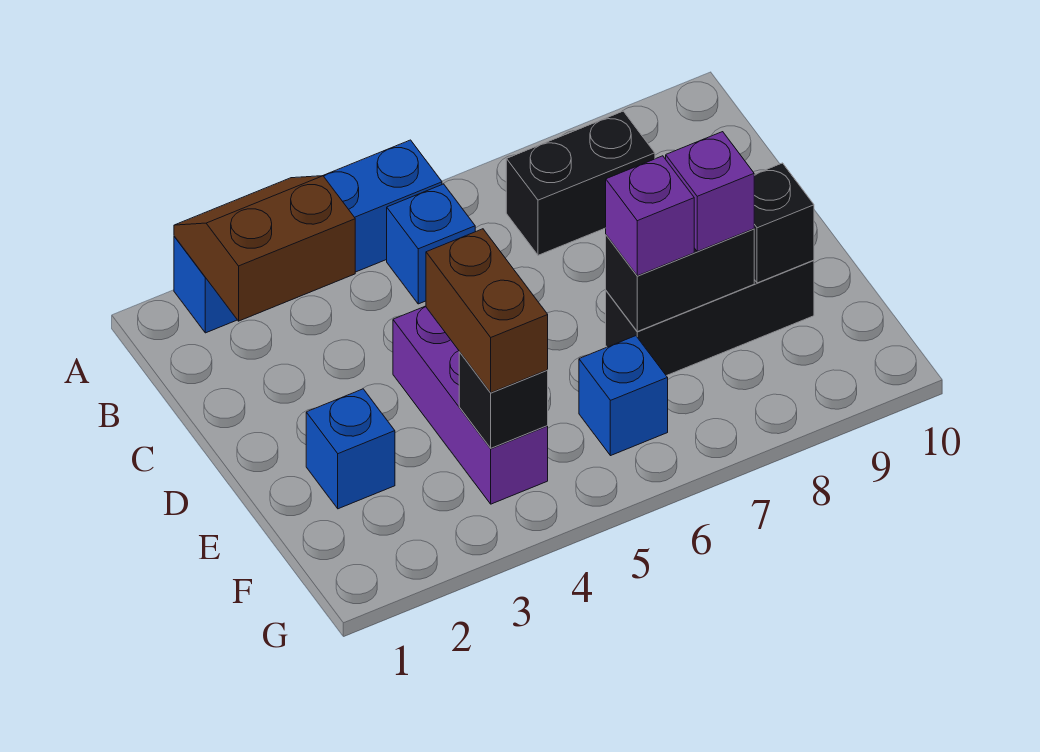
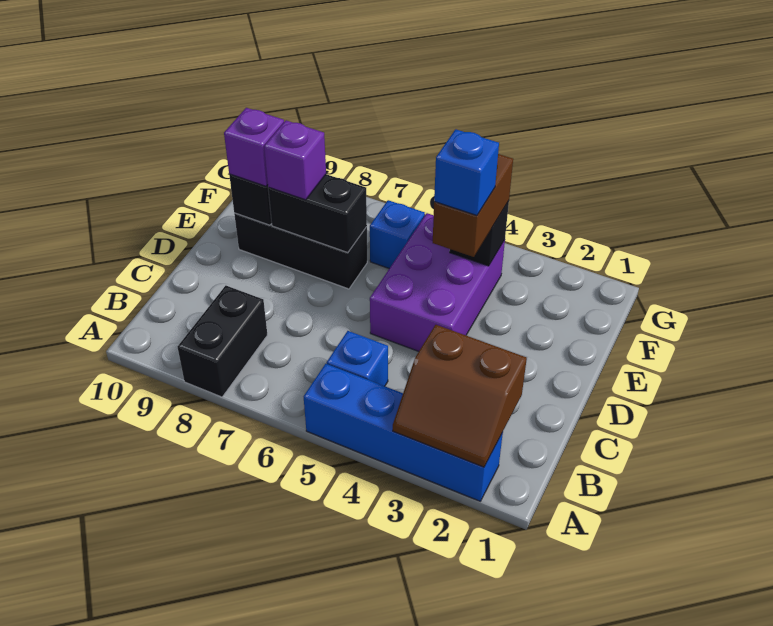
black brick B7:B8 level 1 -> black brick A8:B8 level 1
purple brick D4:F4 level 1 -> purple brick D4:F5 level 1
blue brick E2 level 1 -> blue brick E4 level 4
purple brick E7 level 3 -> purple brick E9 level 3

